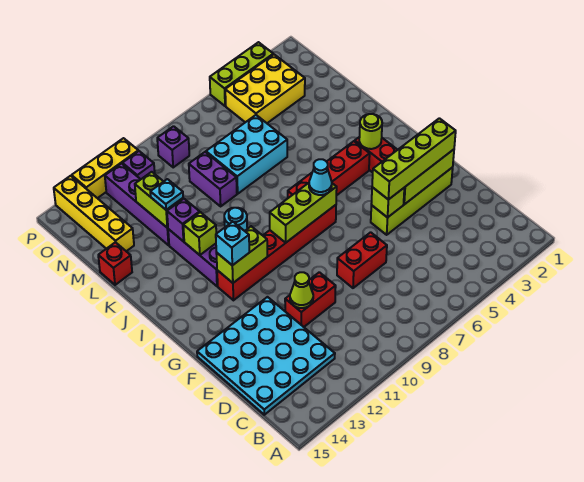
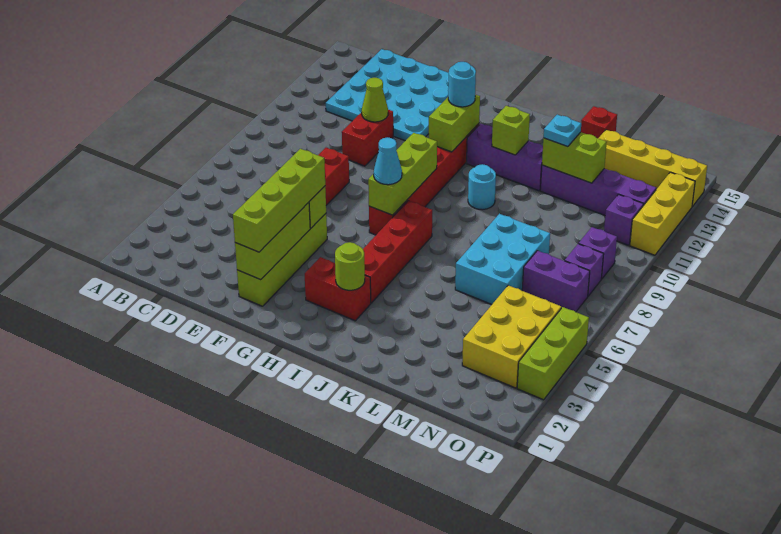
cyan brick H12 level 3 -> cyan round brick H12 level 3
purple brick K12 level 2 -> purple brick O8 level 1
purple brick L9:M9 level 1 -> purple brick N7:O7 level 1

